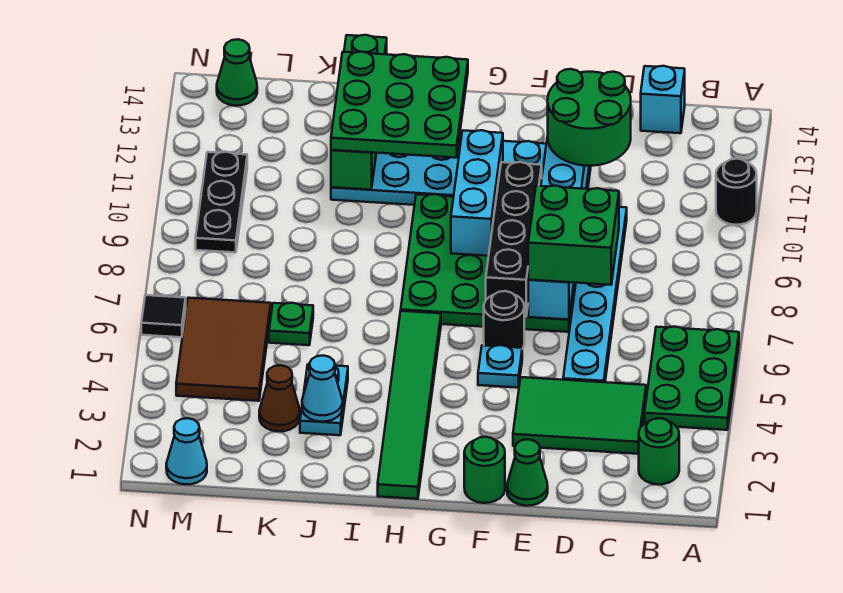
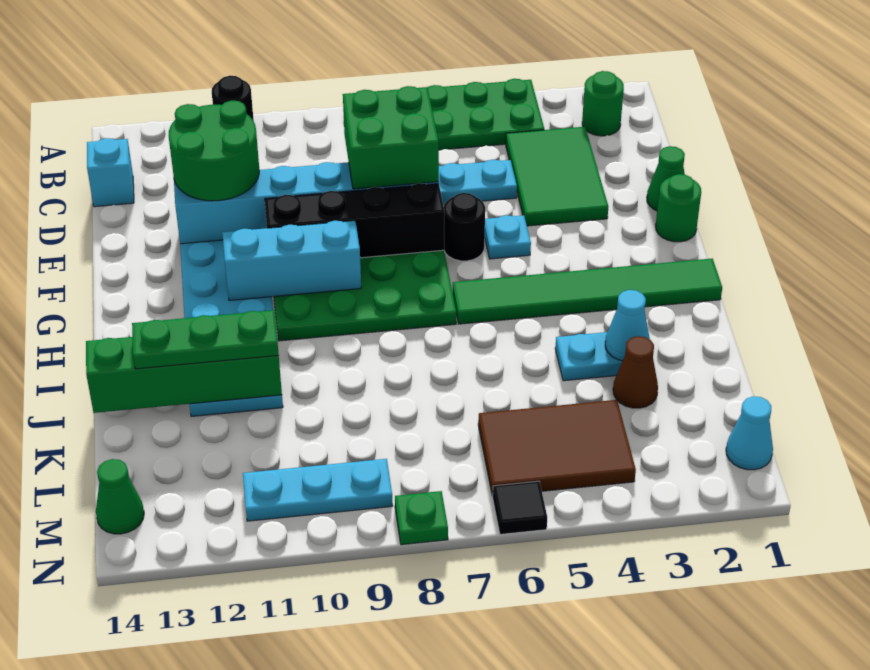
green plate H11:J13 level 3 -> green plate J11:J13 level 3
green plate K6 level 1 -> green plate N8 level 1
black plate M9:M11 level 1 -> cyan plate M9:M11 level 1

